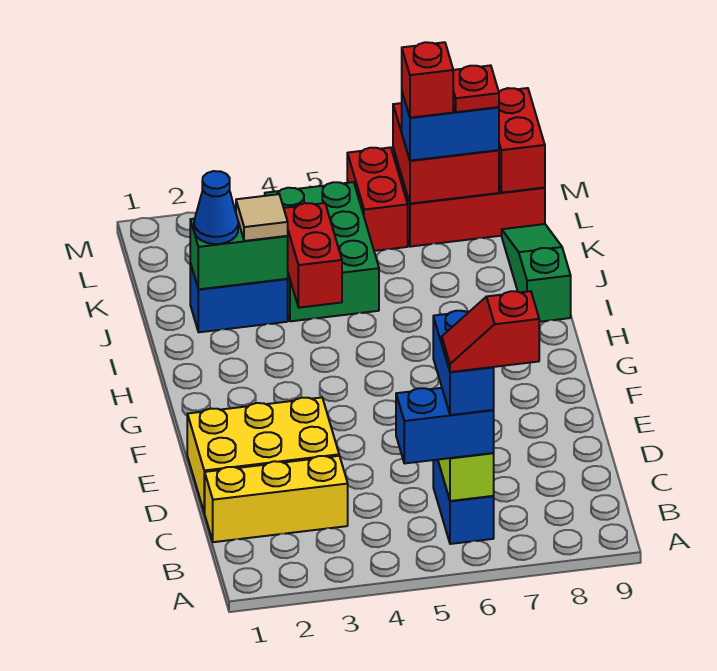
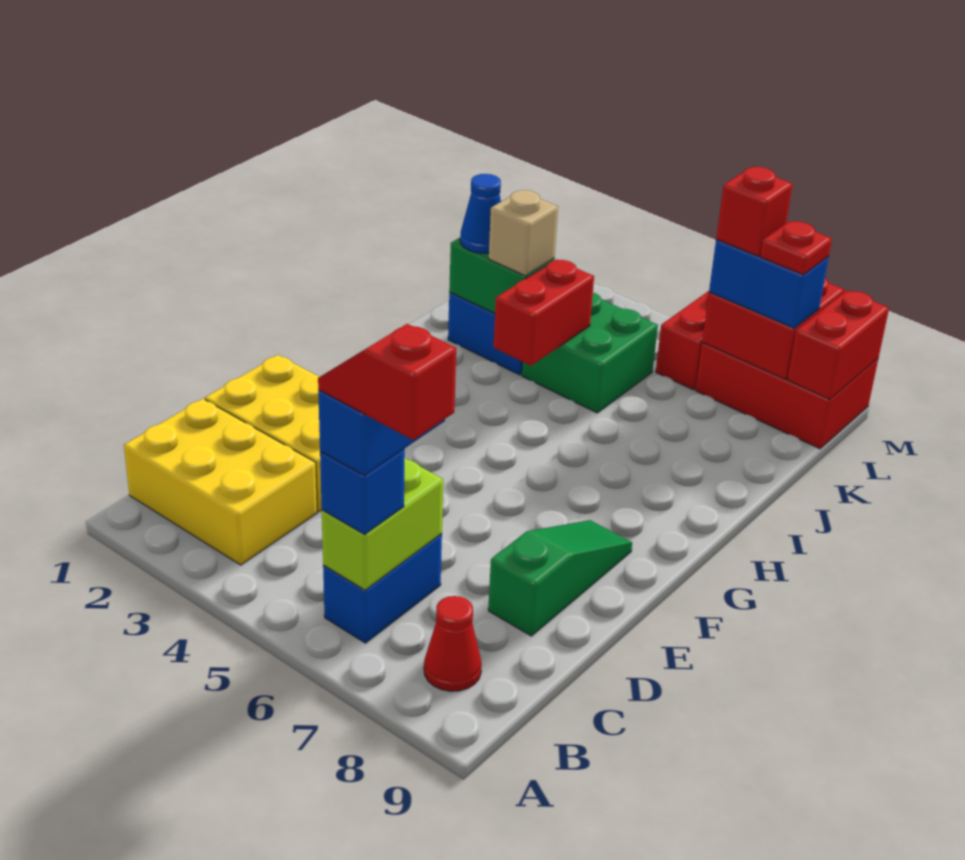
blue brick B5:B6 level 3 -> blue brick B6 level 3
none -> red cone B8 level 1
yellow brick C1:C3 level 1 -> yellow brick B1:C3 level 1
green slope I9:K9 level 1 top I -> green slope D8:F8 level 1 top D
tan tile J3 level 3 -> tan brick J3 level 3
green brick J4:L5 level 1 -> green brick J4:K5 level 1

